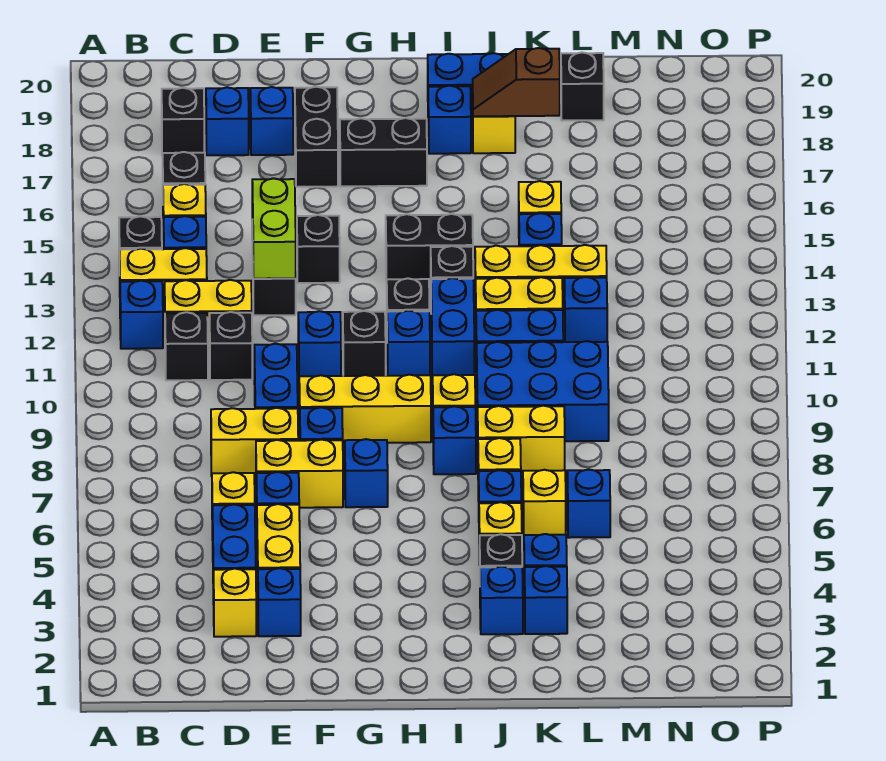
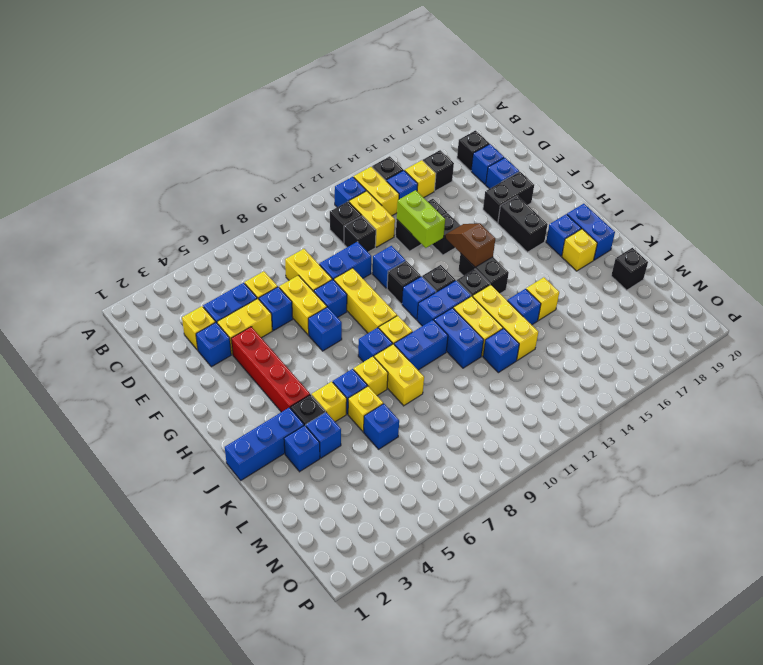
lime brick E13:E14 level 2 -> lime brick E13:F13 level 2
none -> red brick F4:I4 level 1
blue brick J3 level 1 -> blue brick J1:J3 level 1
blue brick J9:L10 level 1 -> blue brick J9:J10 level 1
brown slope J18:K18 level 2 top K -> brown slope G14:H14 level 2 top H

